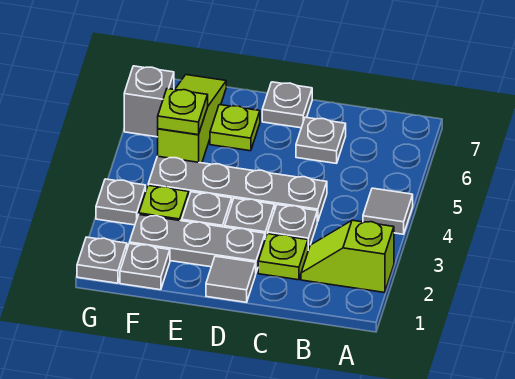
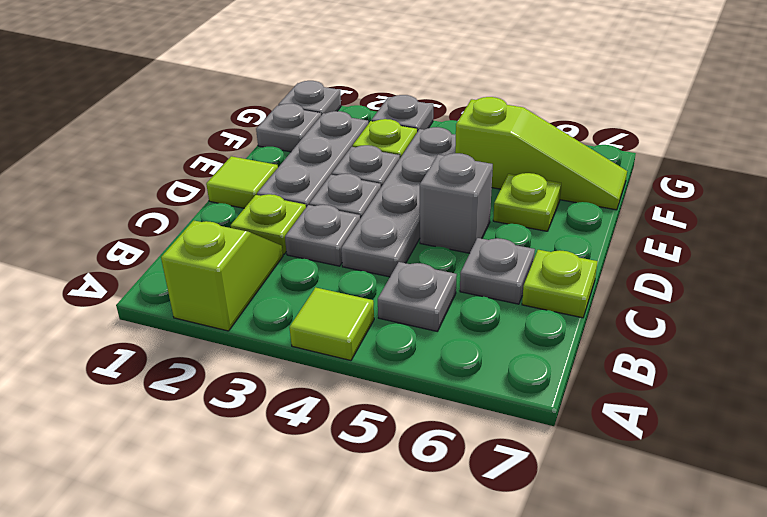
grey tile A4 level 1 -> lime tile A4 level 1
grey tile D1 level 1 -> lime tile D1 level 1
grey plate D7 level 1 -> grey plate B5 level 1
lime plate F5 level 2 -> lime plate C7 level 1
grey brick G6 level 1 -> grey brick D5 level 1

